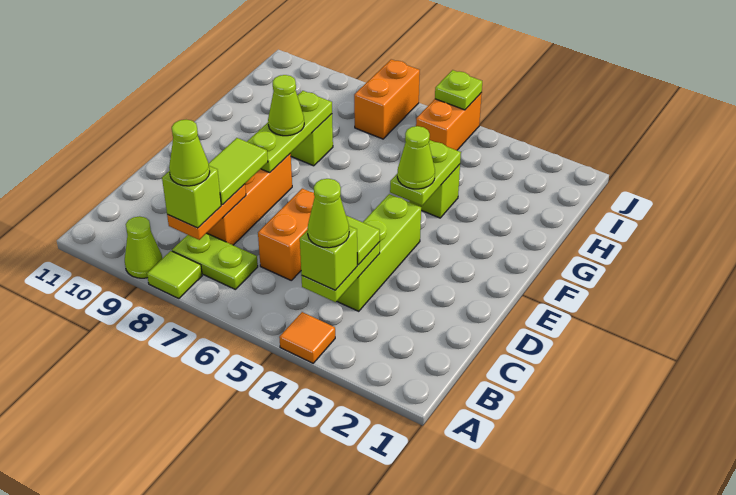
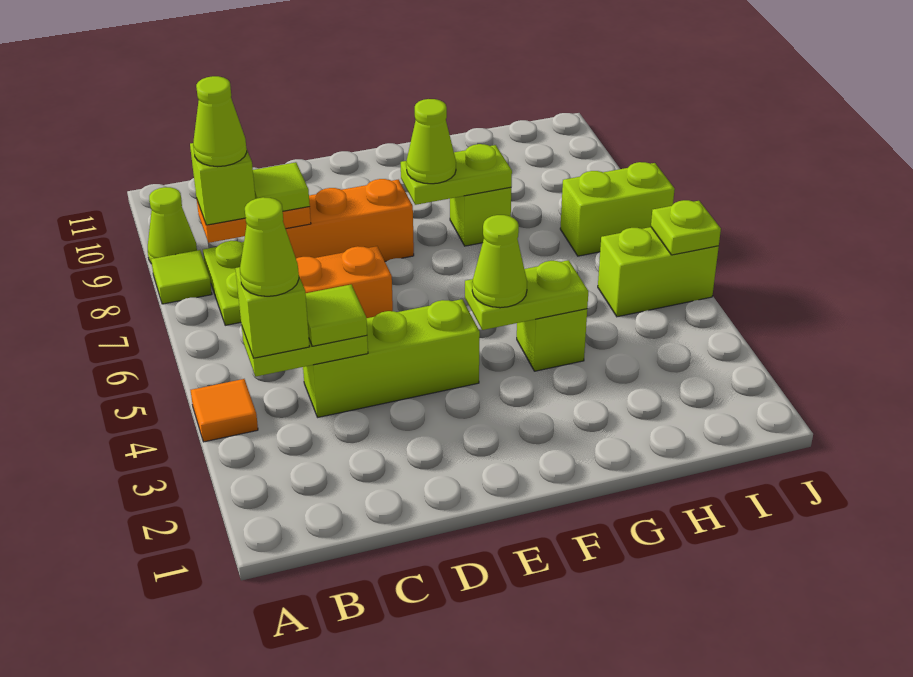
lime tile C8:D8 level 3 -> lime tile C8 level 3
lime plate E8:G8 level 2 -> lime plate F8:G8 level 2
orange brick I5:J5 level 1 -> lime brick I5:J5 level 1
orange brick I7:J7 level 1 -> lime brick I7:J7 level 1

